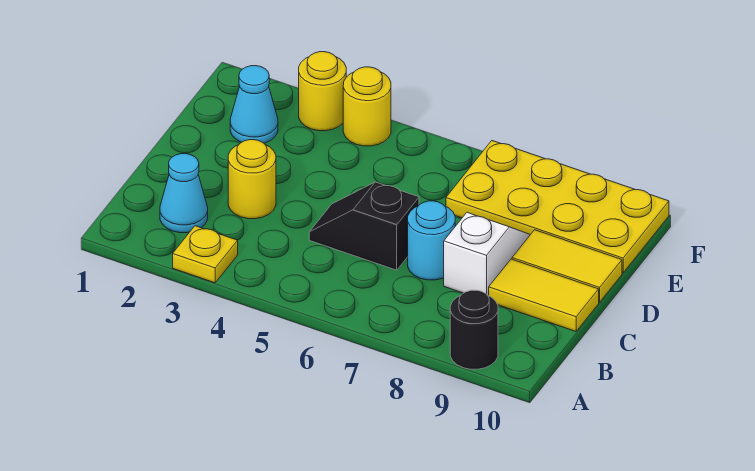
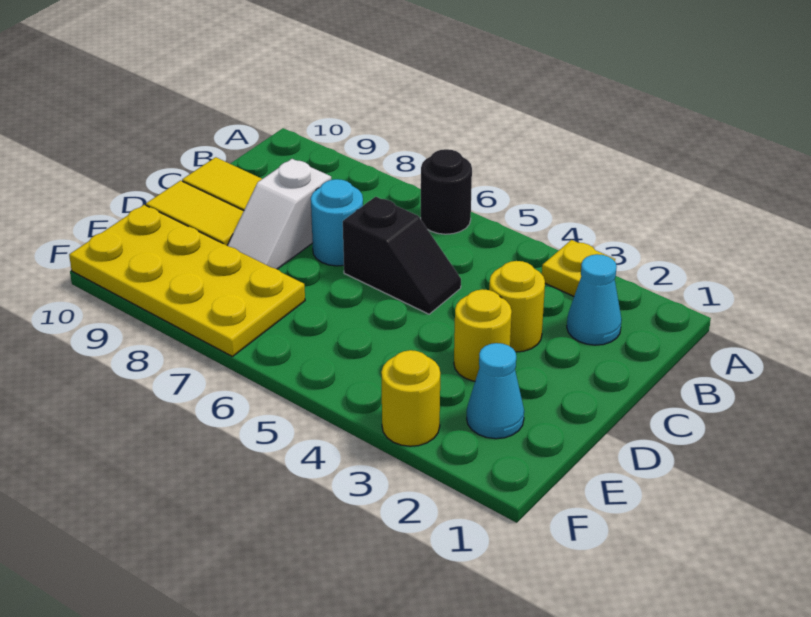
black round brick A9 level 1 -> black round brick A6 level 1
yellow round brick F4 level 1 -> yellow round brick D3 level 1

